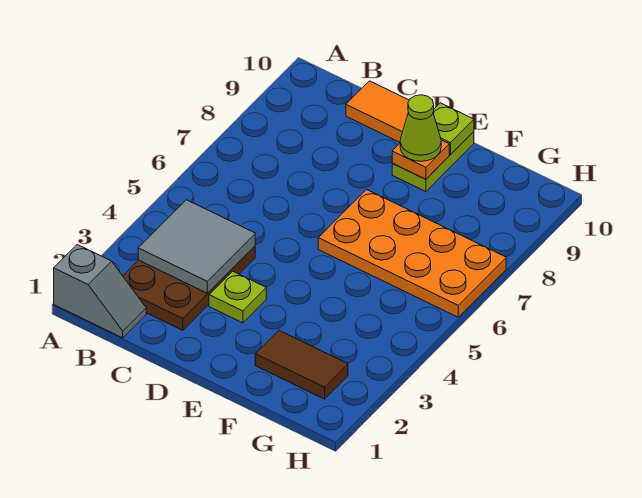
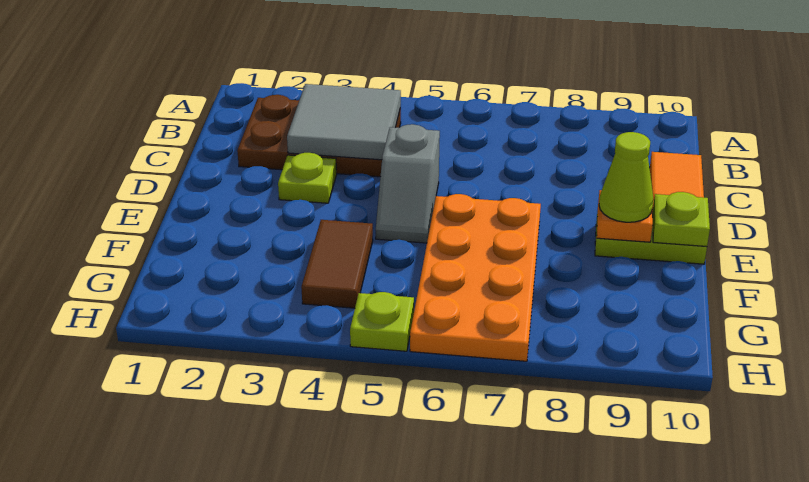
grey slope A1:B1 level 1 top A -> grey slope D5:E5 level 1 top D
brown tile F2:G2 level 1 -> brown tile F4:G4 level 1
none -> lime plate H5 level 1

